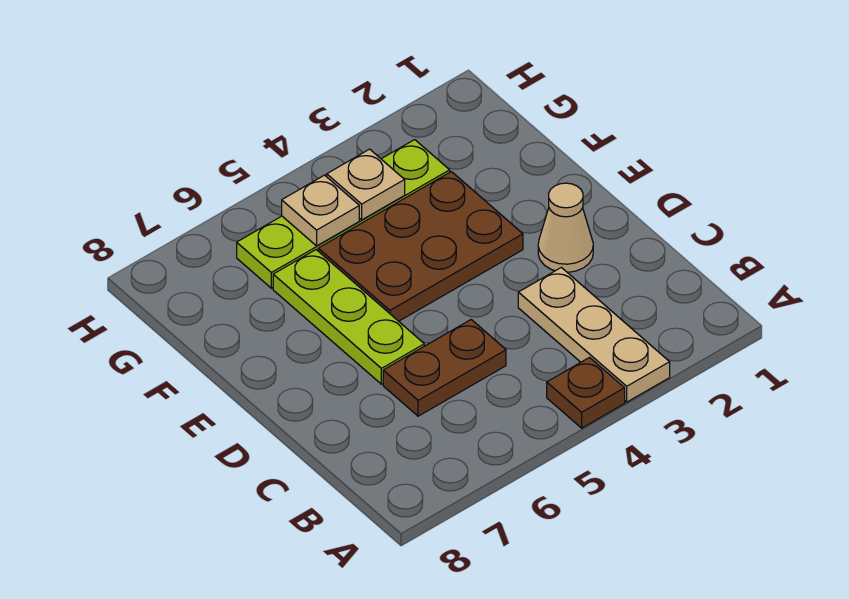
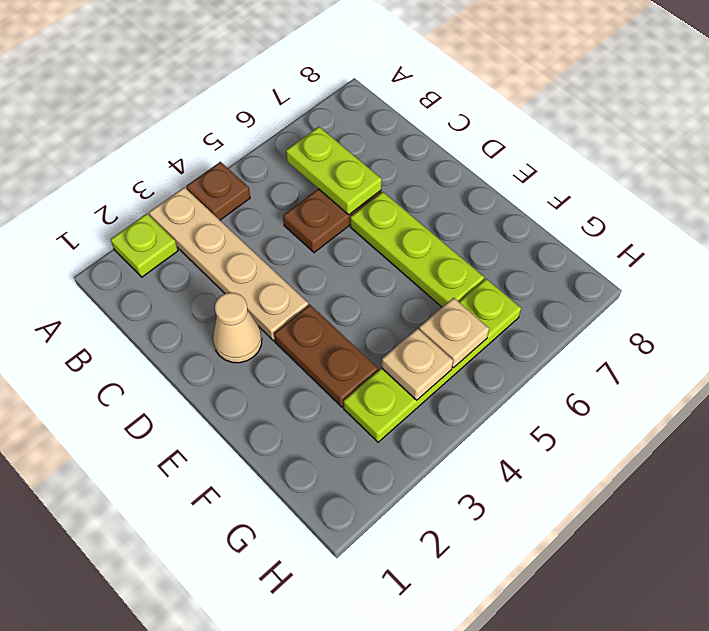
none -> lime plate A2 level 1
tan plate A3:C3 level 1 -> tan plate A3:D3 level 1
none -> lime plate B6:C6 level 2
brown plate E3:F5 level 1 -> brown plate E3:F3 level 1

